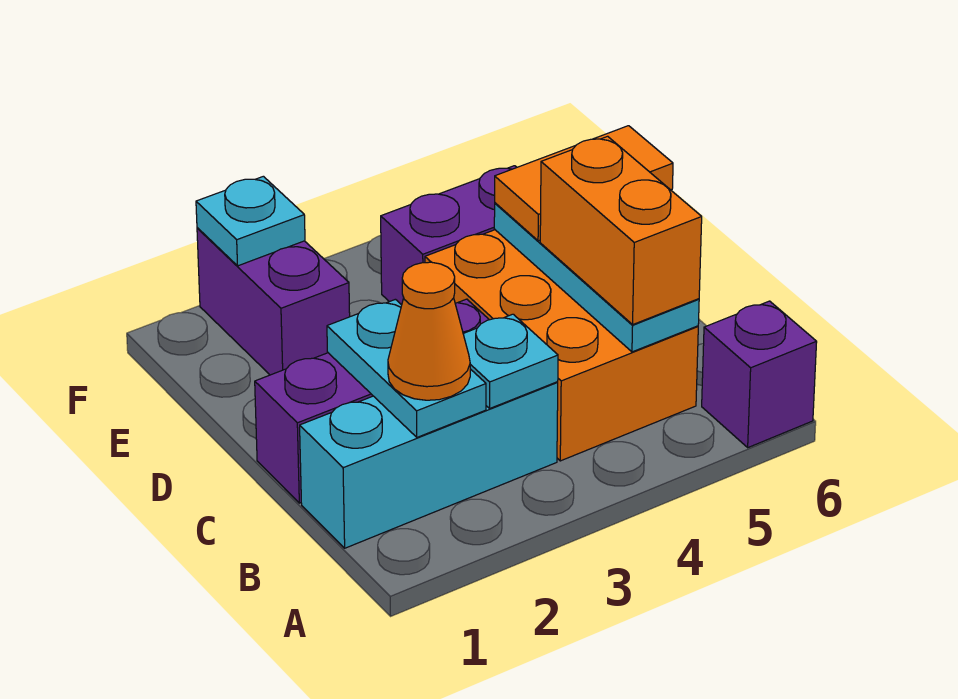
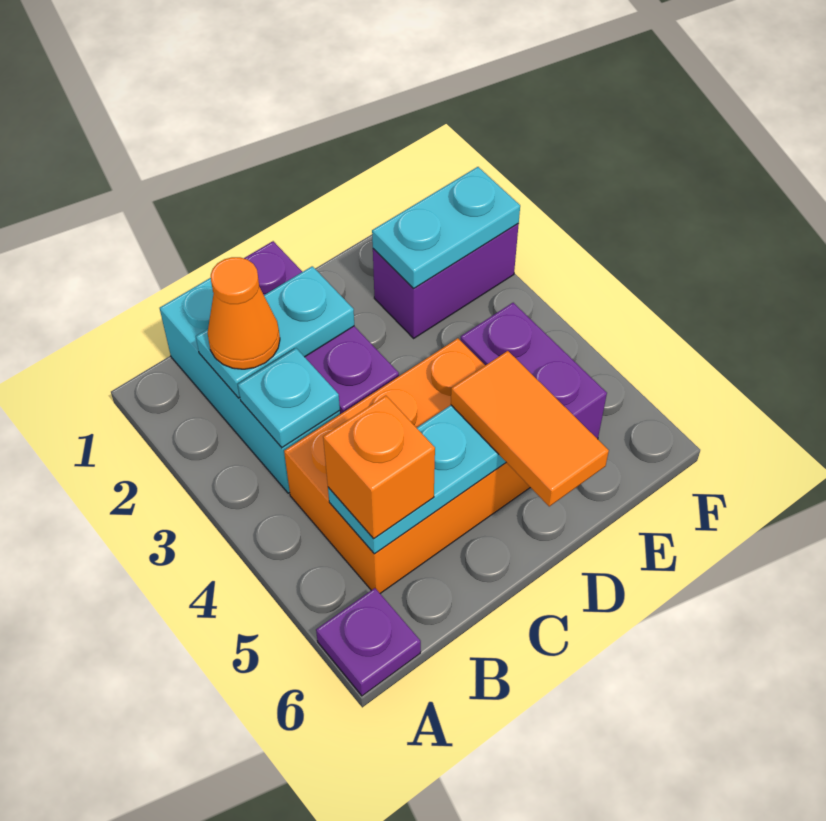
purple brick A6 level 1 -> purple plate A6 level 1
orange brick B5:C5 level 3 -> orange brick B5 level 3
cyan plate F2 level 2 -> cyan plate E2:F2 level 2

